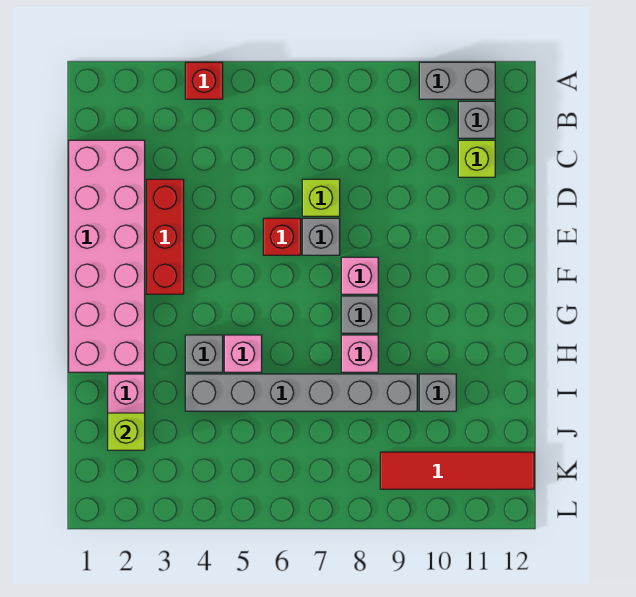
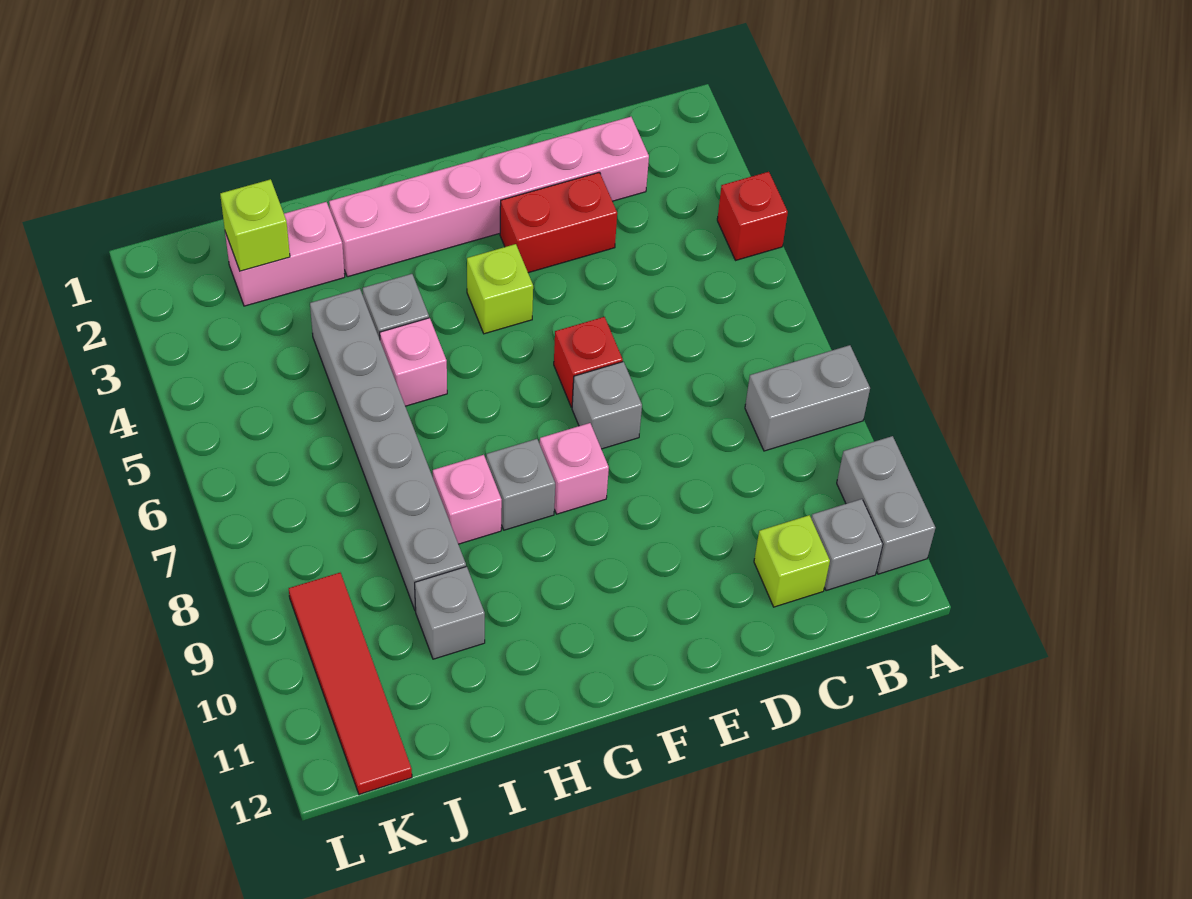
none -> grey brick A8:B8 level 1
pink brick C1:H2 level 1 -> pink brick C2:H2 level 1
red brick D3:F3 level 1 -> red brick D3:E3 level 1
lime brick D7 level 1 -> lime brick F4 level 1

